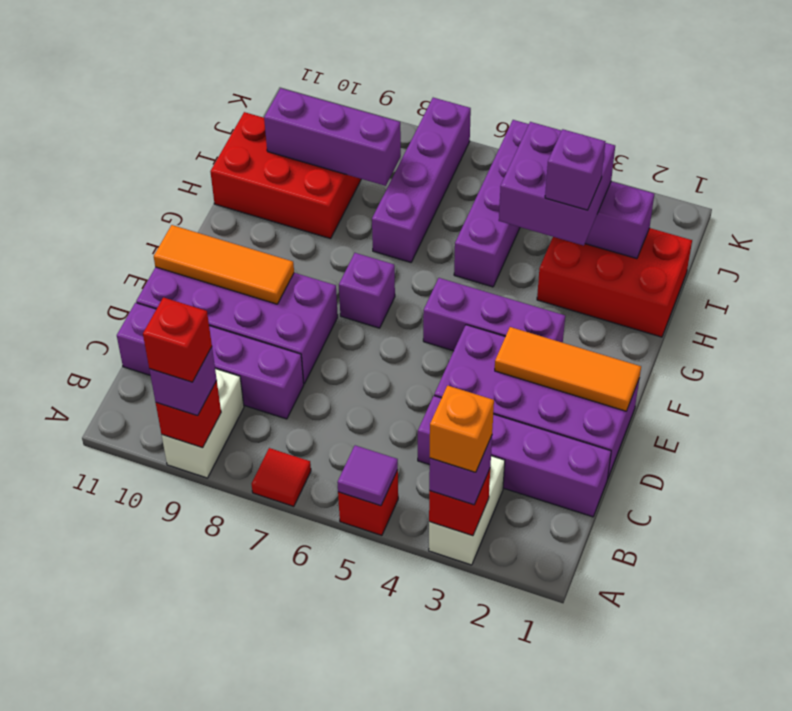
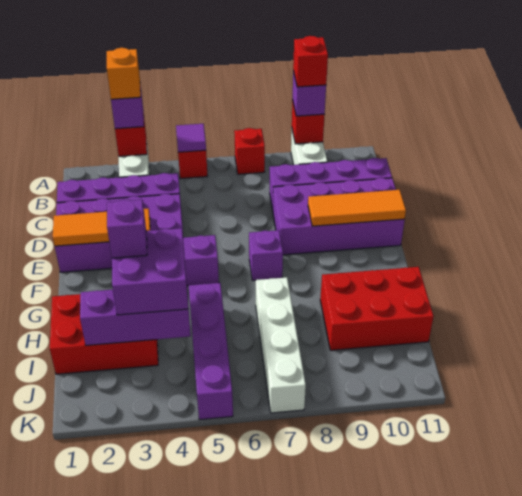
red tile A7 level 1 -> red brick A7 level 1
purple brick H7:K7 level 1 -> white brick H7:K7 level 1
purple brick I8:I10 level 2 -> none

